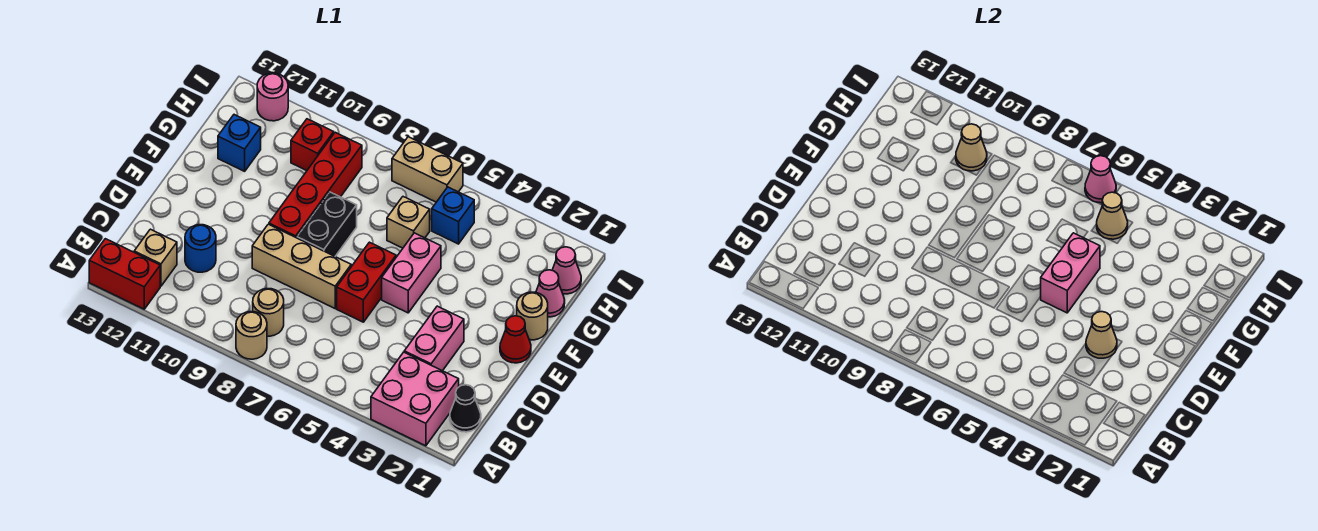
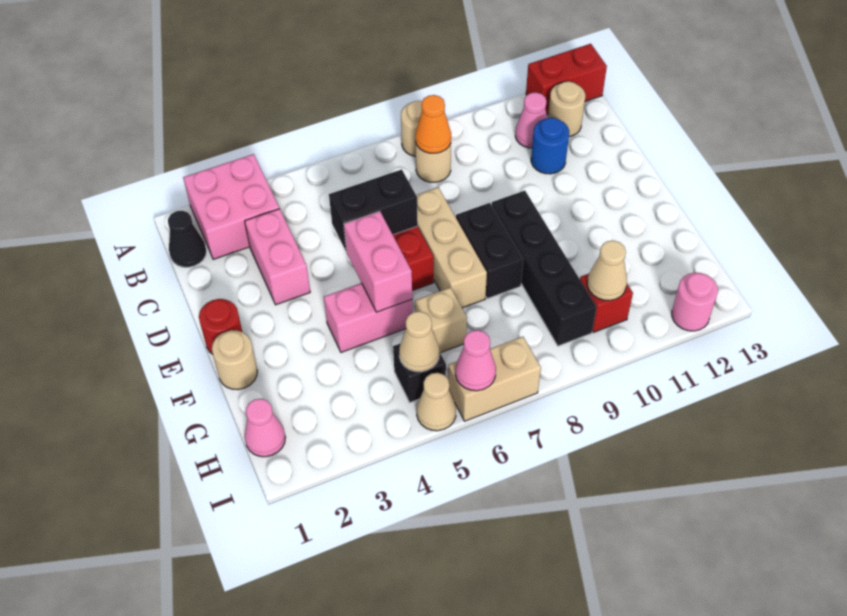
none -> orange cone B8 level 2
tan brick B12 level 1 -> tan round brick B12 level 1
tan cone D3 level 2 -> tan cone I5 level 1
none -> black brick D5:D6 level 2
tan brick D7:D9 level 1 -> tan brick D7:F7 level 1
red cone E1 level 1 -> red round brick E1 level 1
pink brick E5:F5 level 1 -> pink brick F4:F5 level 1
red brick E9:H9 level 1 -> black brick E9:H9 level 1
pink cone G1 level 1 -> pink cone B11 level 1
blue brick G12 level 1 -> none
blue brick H5 level 1 -> black brick H5 level 1

